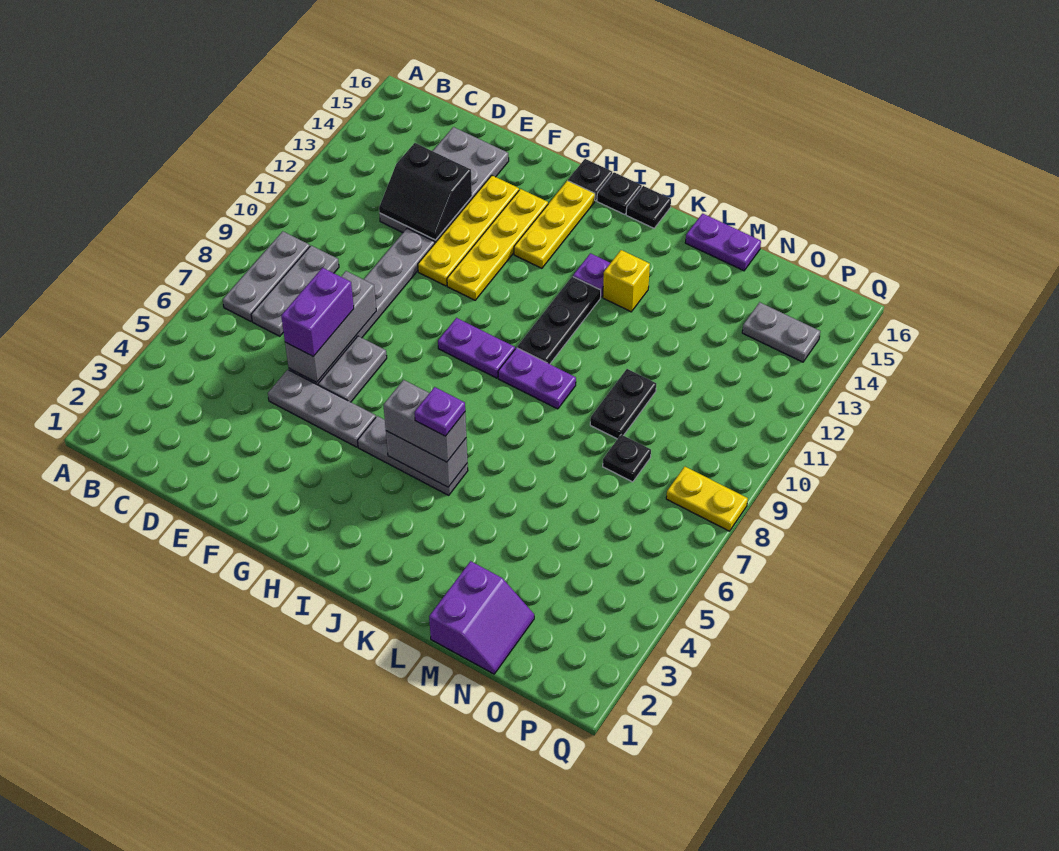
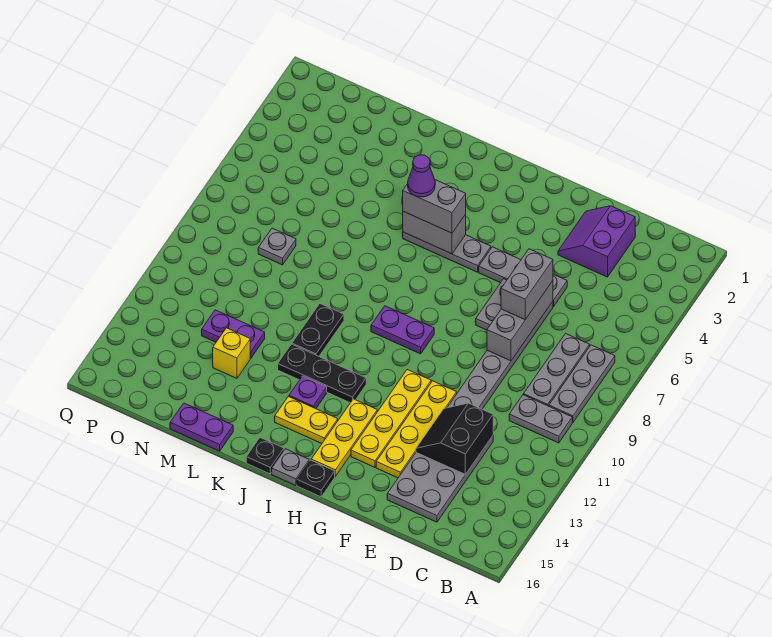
black slope D12:E13 level 2 top 13 -> black slope D12:E13 level 2 top D
purple brick E6:E7 level 3 -> grey brick E6:E7 level 3
black plate I16 level 1 -> grey plate I16 level 1
purple plate J5 level 4 -> purple cone J5 level 4
purple plate J9:K9 level 1 -> purple plate M12:N12 level 1
black plate J10:J12 level 1 -> black plate I12:K12 level 1
yellow brick K13 level 1 -> yellow brick M13 level 1
purple slope M1:N2 level 1 top M -> purple slope D2:E3 level 1 top D
black plate M9:M10 level 1 -> black plate K10:K11 level 1
black plate N8 level 1 -> grey plate N8 level 1
grey plate O14:P14 level 1 -> grey plate B10:C10 level 1
yellow plate P8:Q8 level 1 -> yellow plate I14:J14 level 1

